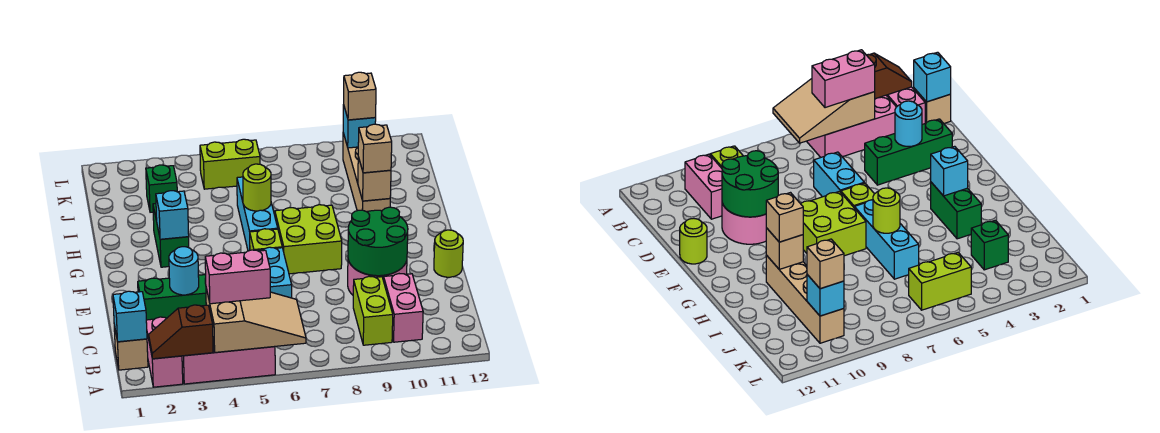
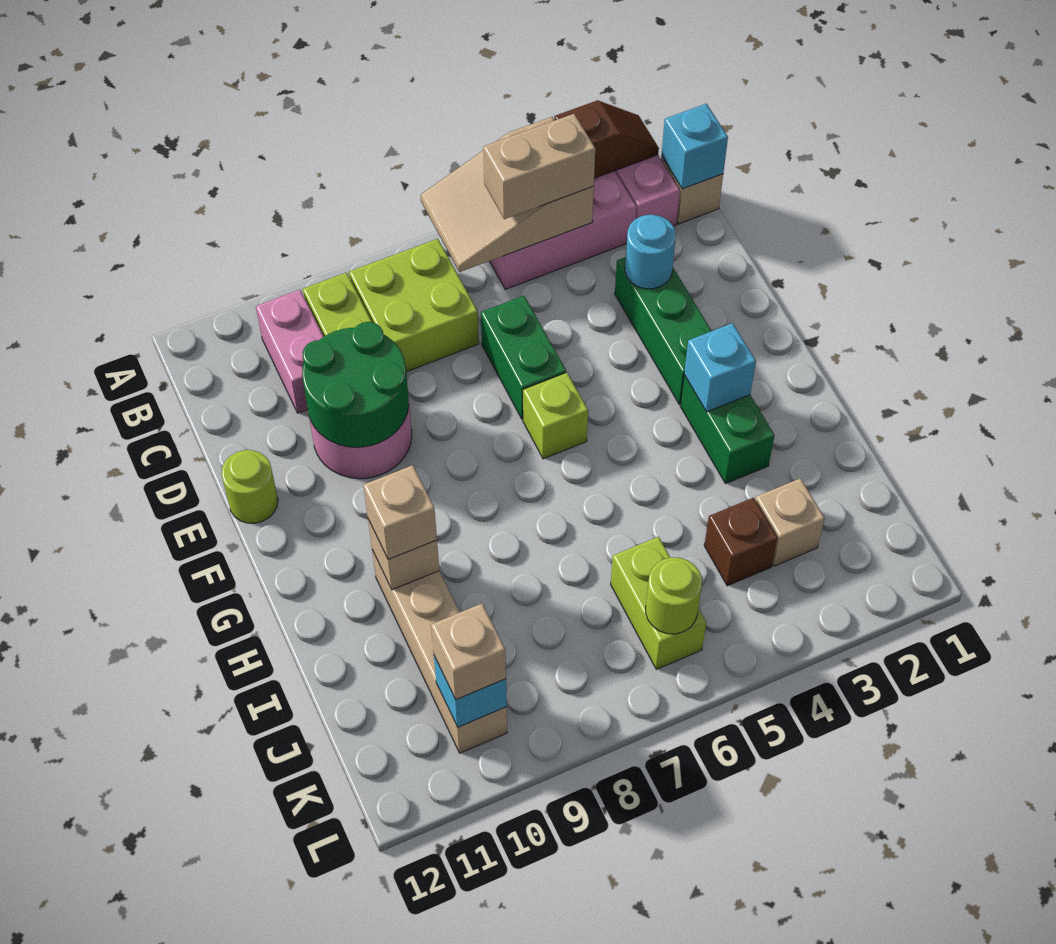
pink brick B4:B5 level 3 -> tan brick B4:B5 level 3
green brick D2:D4 level 1 -> green brick D3:F3 level 1
cyan brick D6:E6 level 1 -> green brick D6:E6 level 1
lime brick F7:G8 level 1 -> lime brick B7:C8 level 1
cyan brick G6:I6 level 1 -> none
lime round brick H6 level 2 -> lime round brick K6 level 2
green brick J3 level 1 -> tan brick J3 level 1
none -> brown brick J4 level 1
lime brick K5:K6 level 1 -> lime brick J6:K6 level 1

